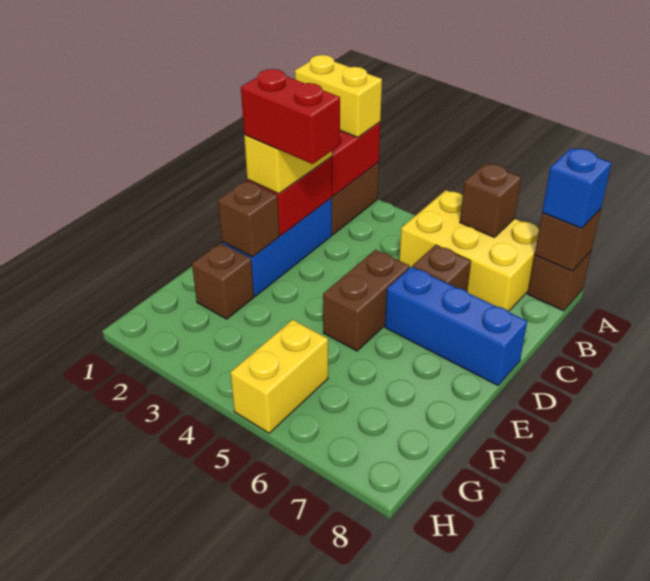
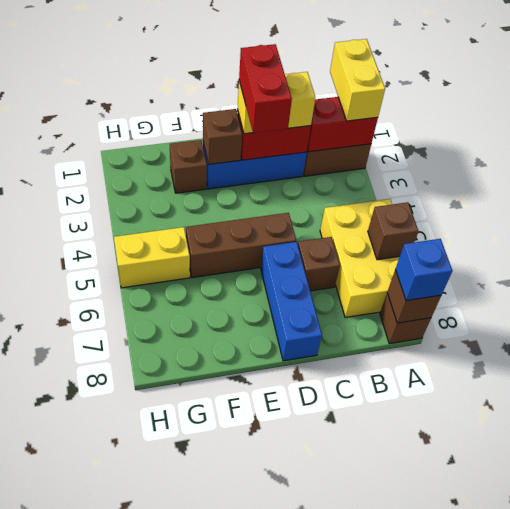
brown brick D5:E5 level 1 -> brown brick D5:F5 level 1

